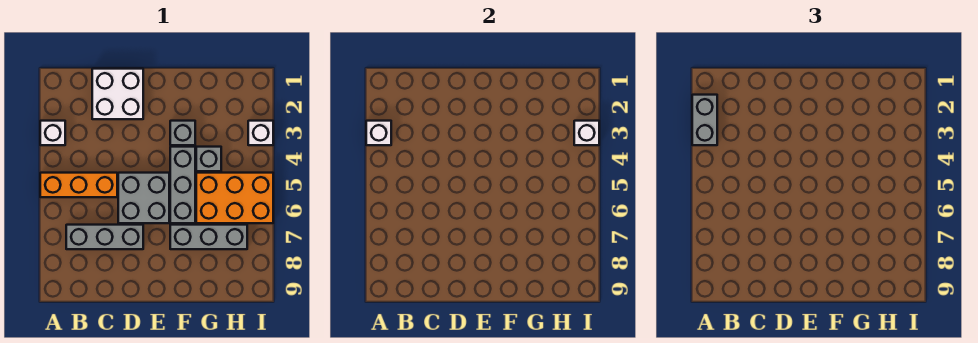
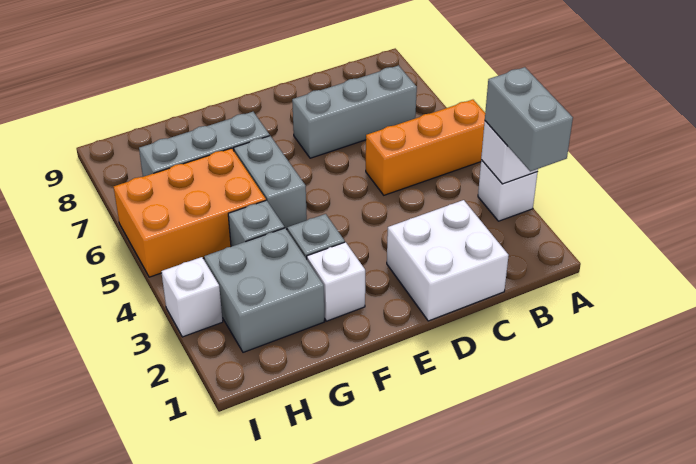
grey brick D5:E6 level 1 -> grey brick G2:H3 level 1
grey brick F4:F6 level 1 -> grey brick F5:F6 level 1
white brick I3 level 2 -> white brick F2 level 1

